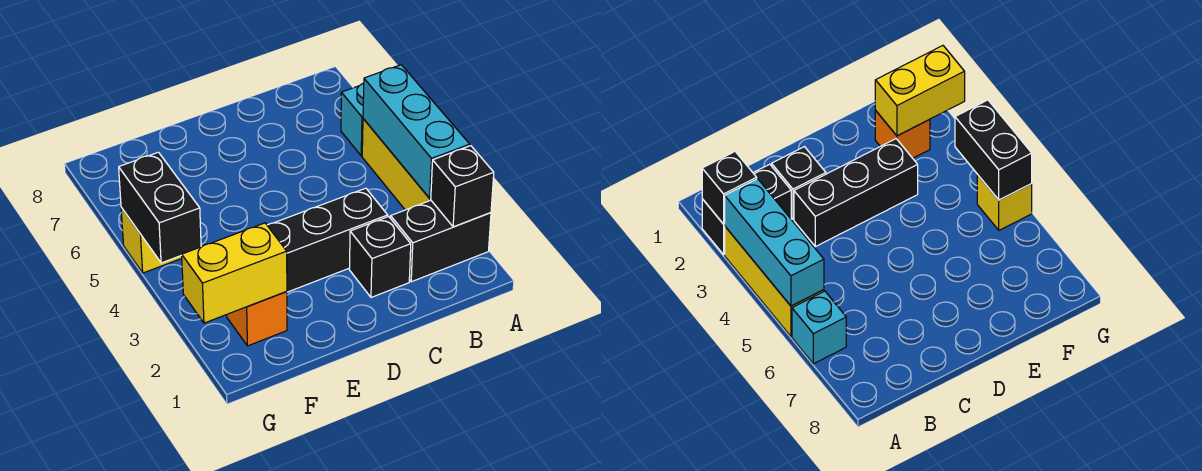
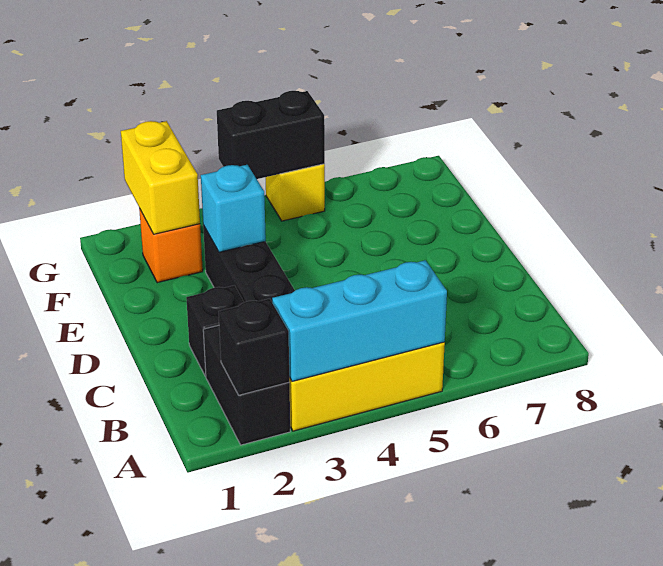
cyan brick A6 level 1 -> cyan brick E3 level 2

